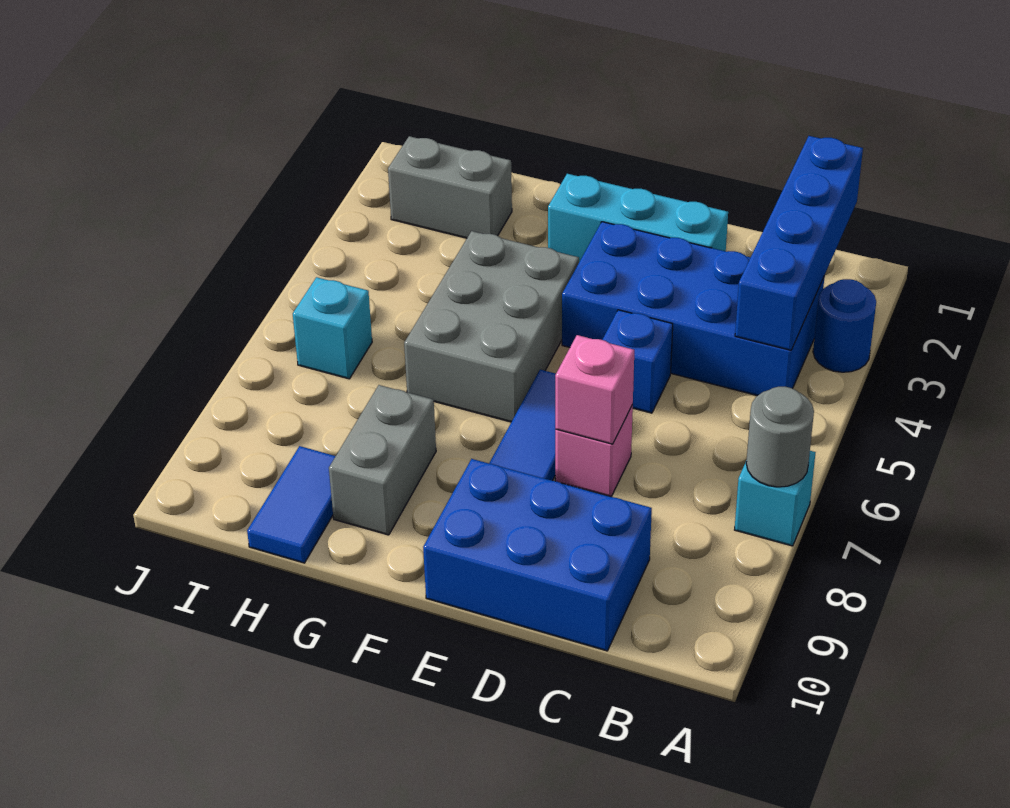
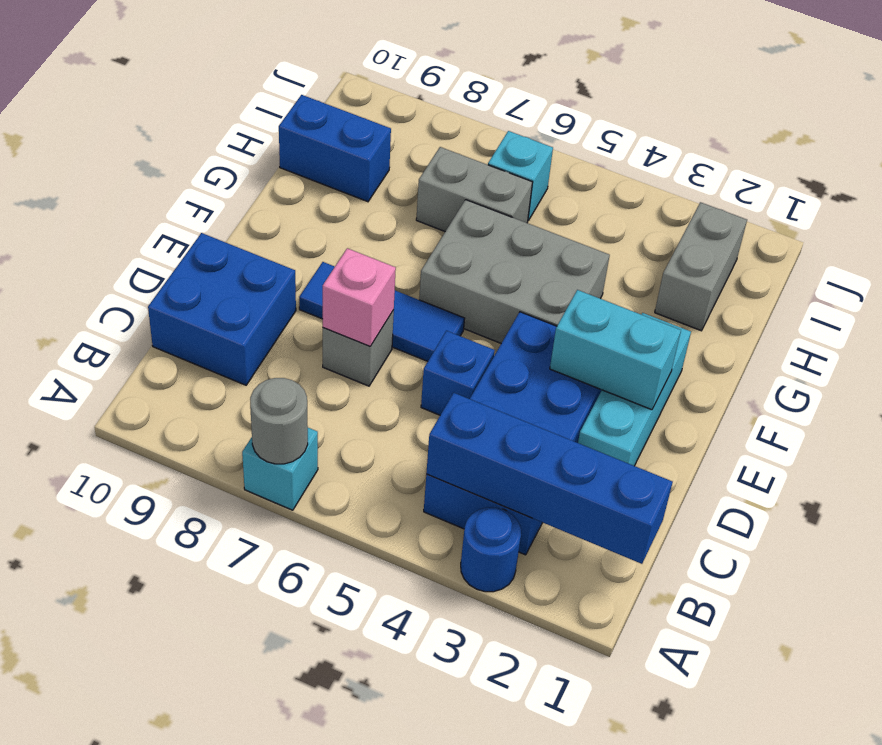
blue brick C9:E10 level 1 -> blue brick C9:D10 level 1
pink brick D7 level 1 -> grey brick D7 level 1
none -> cyan brick E2:E3 level 2
grey brick G8:G9 level 1 -> grey brick H6:H7 level 1
blue tile H9:H10 level 1 -> blue brick H9:H10 level 1

